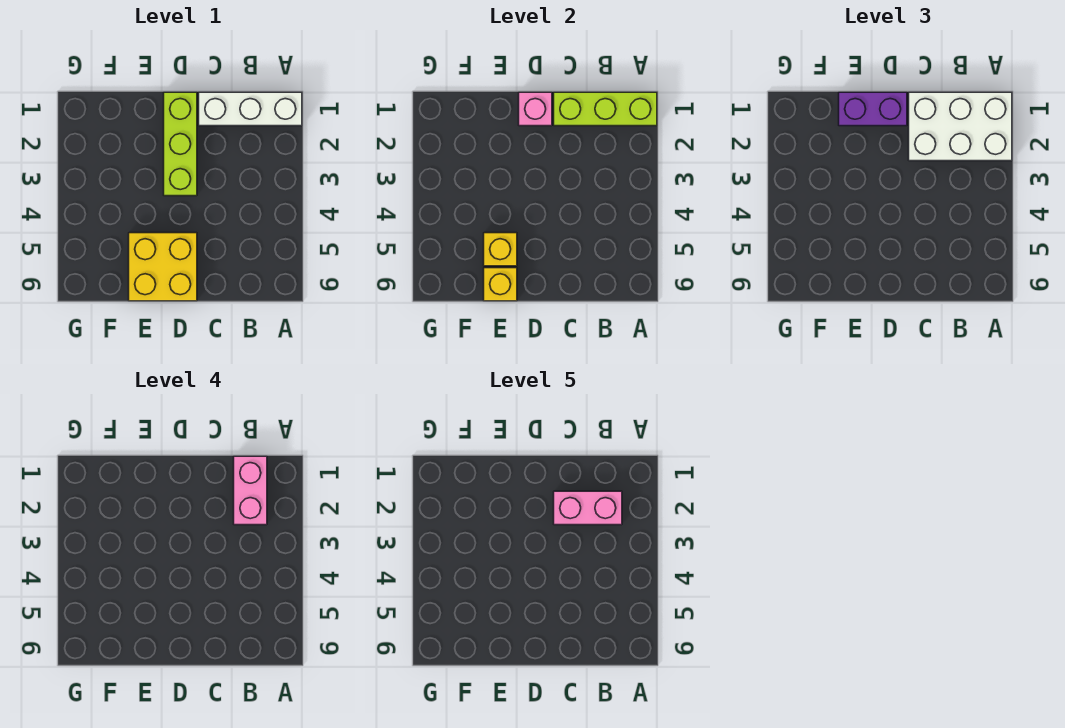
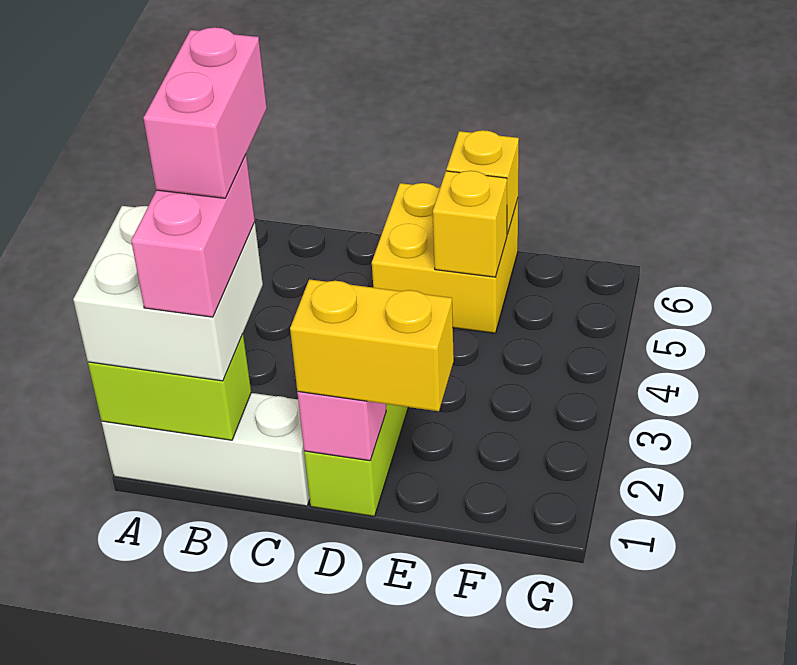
lime brick A1:C1 level 2 -> lime brick A1:B1 level 2
white brick A1:C2 level 3 -> white brick A1:B2 level 3
pink brick B2:C2 level 5 -> pink brick B2:B3 level 5
purple brick D1:E1 level 3 -> yellow brick D1:E1 level 3

